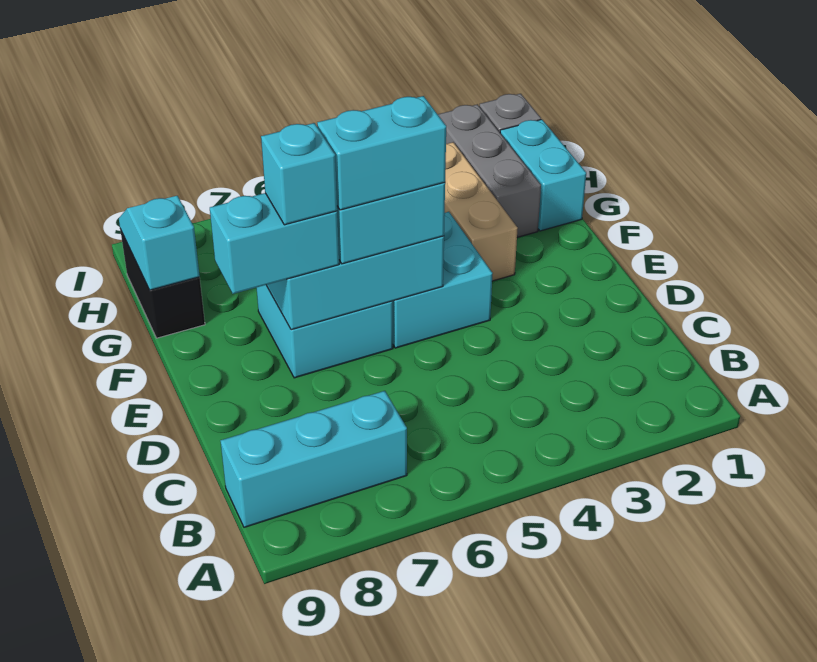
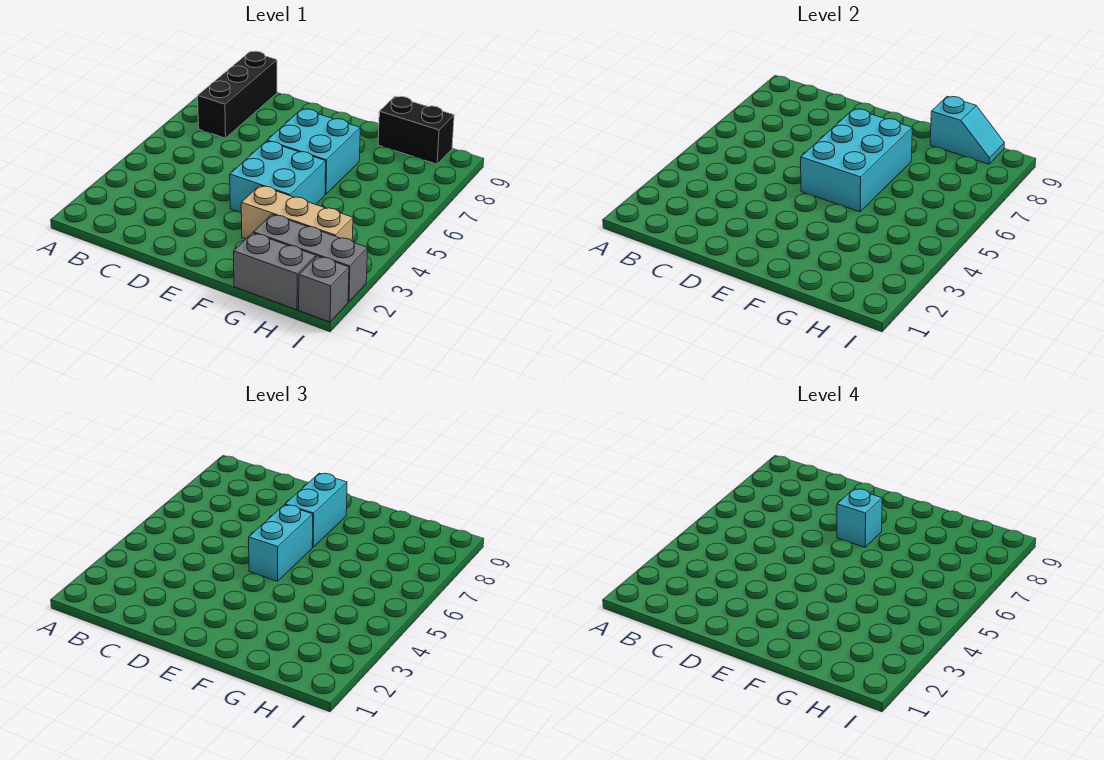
cyan brick B7:B9 level 1 -> black brick B7:B9 level 1
cyan brick E5:E6 level 4 -> none
cyan brick G1:H1 level 1 -> grey brick G1:H1 level 1

